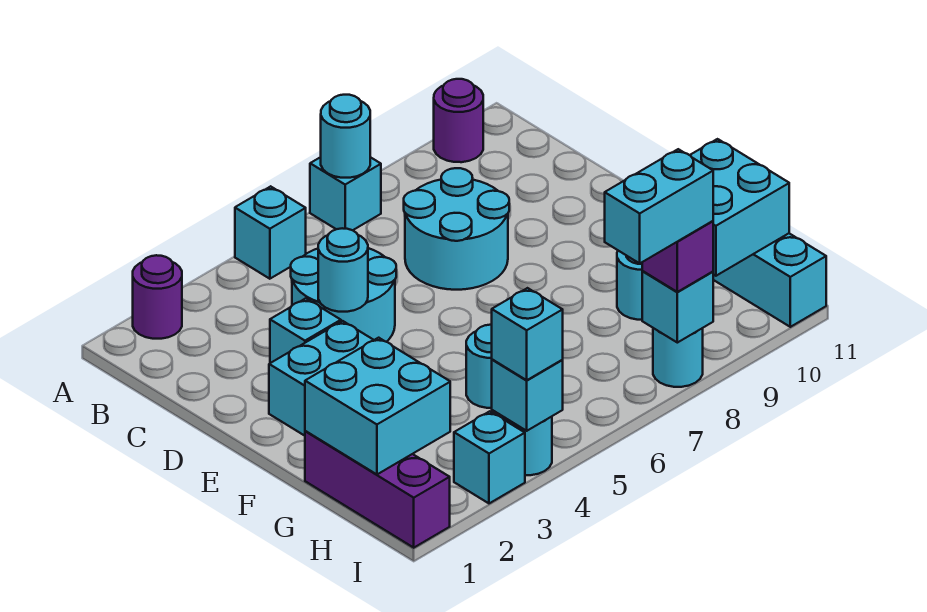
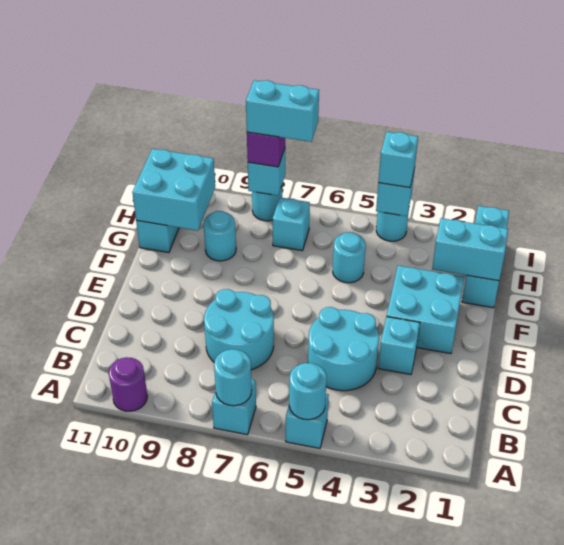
purple round brick A2 level 1 -> none
cyan round brick D4 level 2 -> cyan round brick A5 level 2
purple brick G1:I1 level 1 -> cyan brick G1:I1 level 1
cyan brick G1:H2 level 2 -> cyan brick G1:G2 level 2
cyan brick I3 level 1 -> cyan brick H7 level 1

